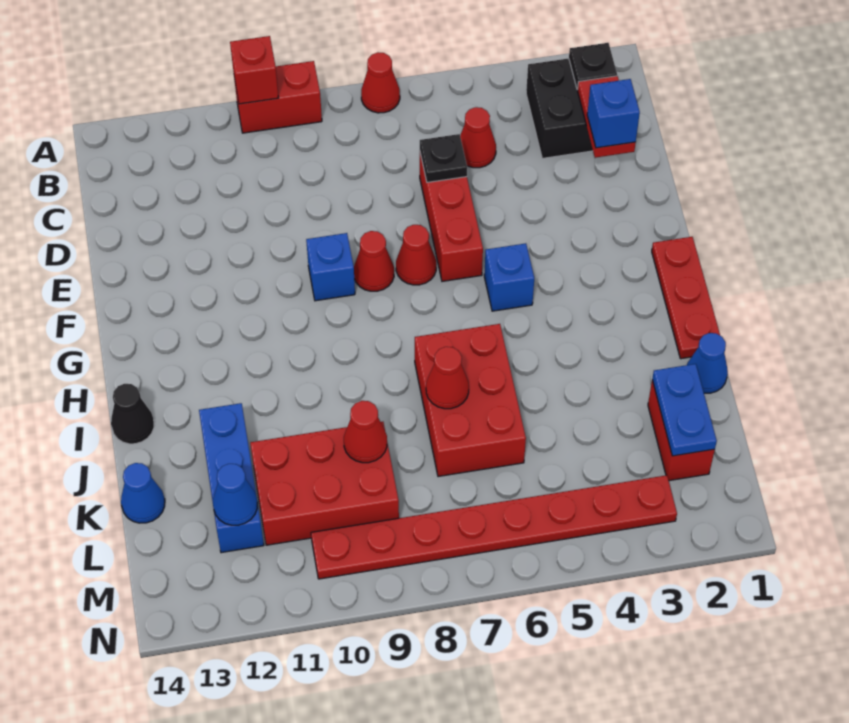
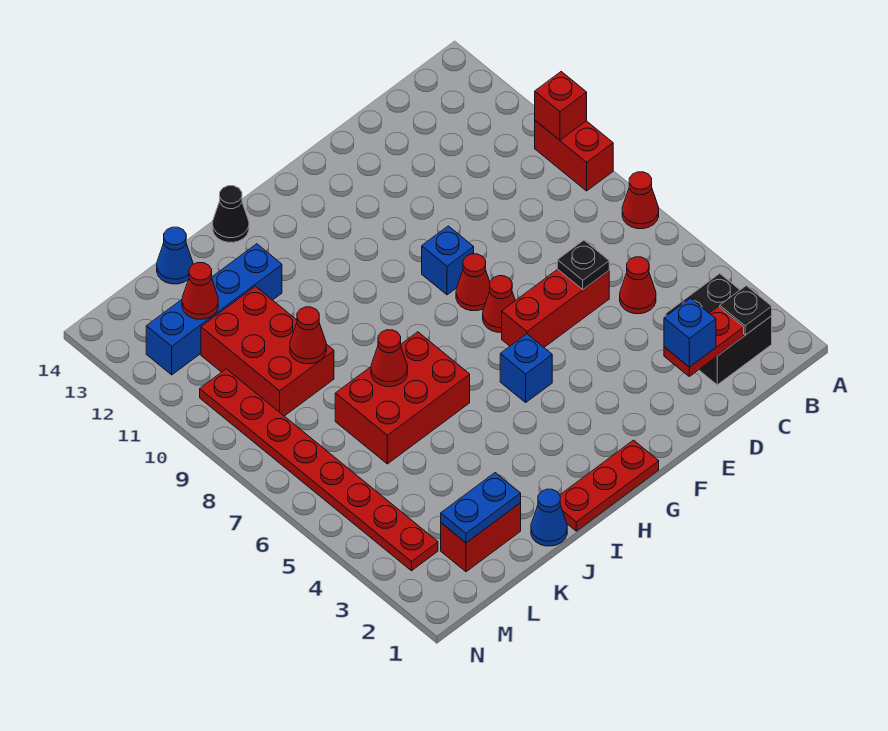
blue brick J12:L12 level 1 -> blue brick J12:M12 level 1
blue cone L12 level 2 -> red cone L12 level 2

